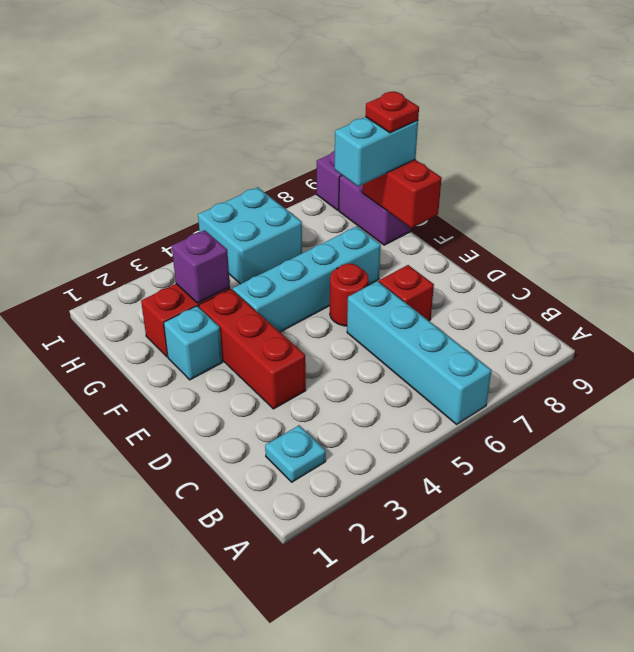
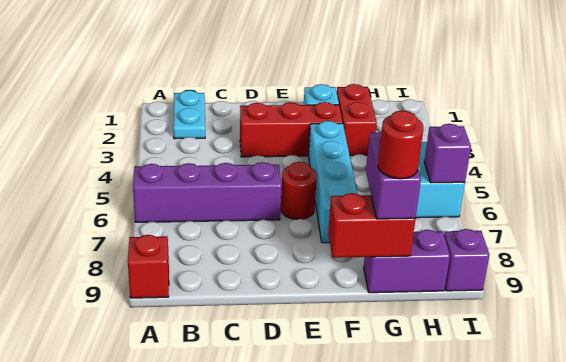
cyan brick A6:D6 level 1 -> purple brick A6:D6 level 1
cyan plate B2 level 1 -> cyan plate B1:B2 level 1
red brick D7 level 1 -> red brick A9 level 1
purple brick G3 level 2 -> purple brick I6 level 2
cyan brick G8:G9 level 3 -> purple brick G8:G9 level 3
red plate G9 level 4 -> red round brick G9 level 4

